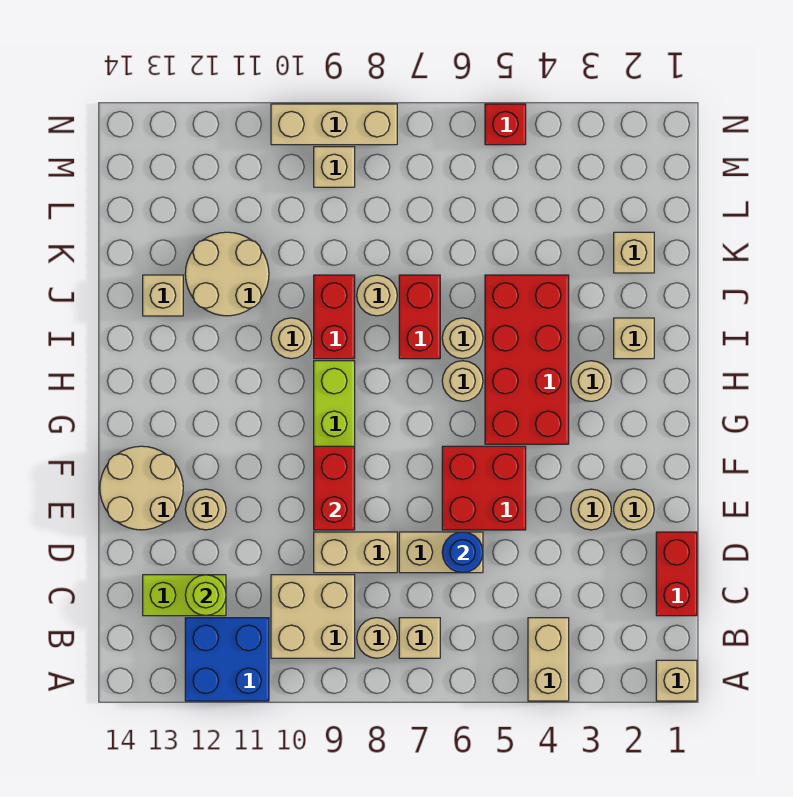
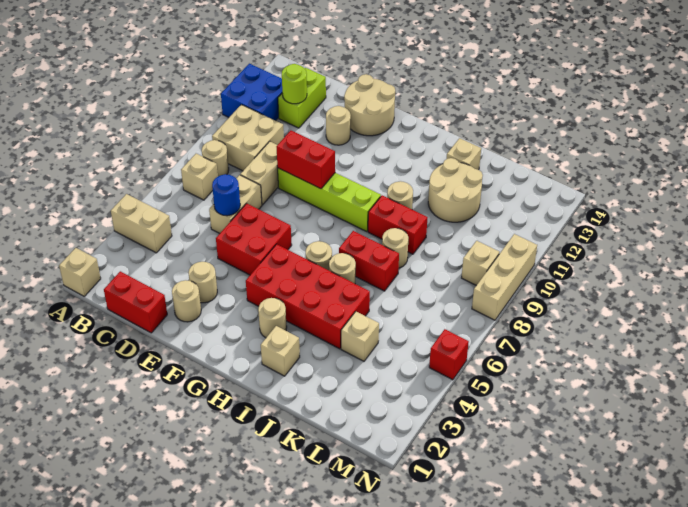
tan brick K2 level 1 -> tan brick K4 level 1

